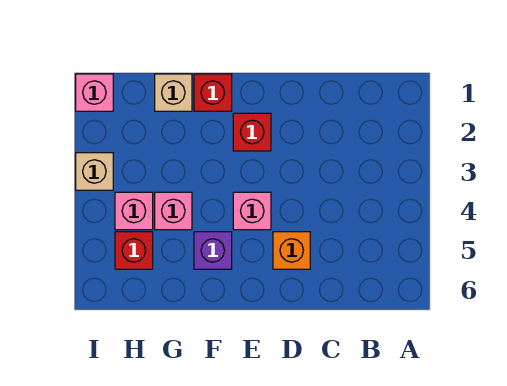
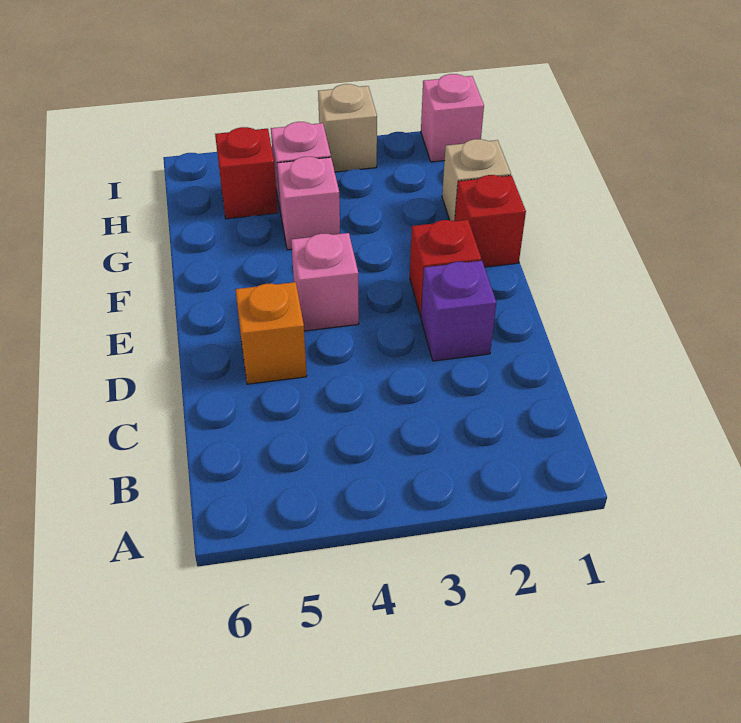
purple brick F5 level 1 -> purple brick D2 level 1

